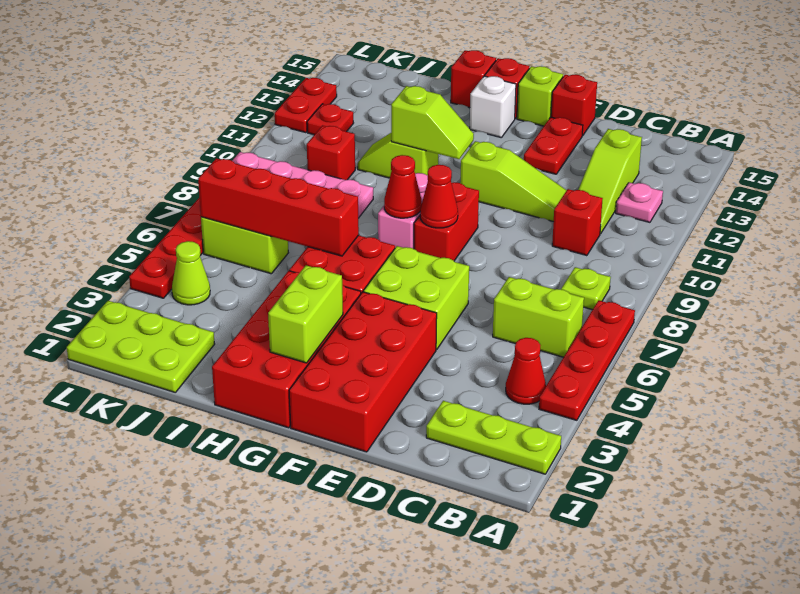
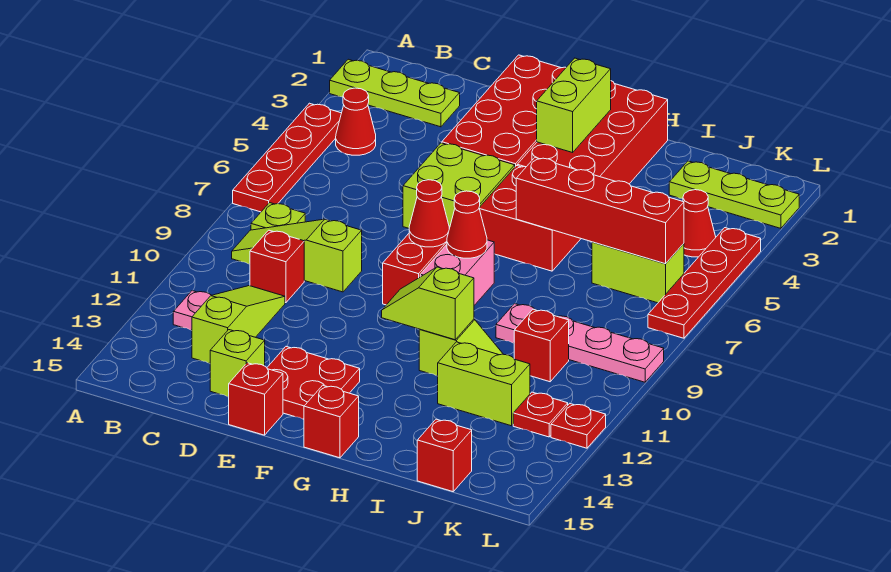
lime brick B6:C6 level 1 -> lime brick I12:J12 level 1
lime slope D11:F11 level 1 top F -> lime slope B9:D9 level 1 top D
red plate E13:E14 level 1 -> red plate E13:F14 level 1
lime brick F15 level 1 -> lime brick D14 level 1
white brick G14 level 1 -> none
red brick H15 level 1 -> red brick J15 level 1
lime plate J1:L2 level 1 -> lime plate J2:L2 level 1
lime cone K4 level 1 -> red cone K4 level 1
red plate L12:L13 level 1 -> red plate L12 level 1

